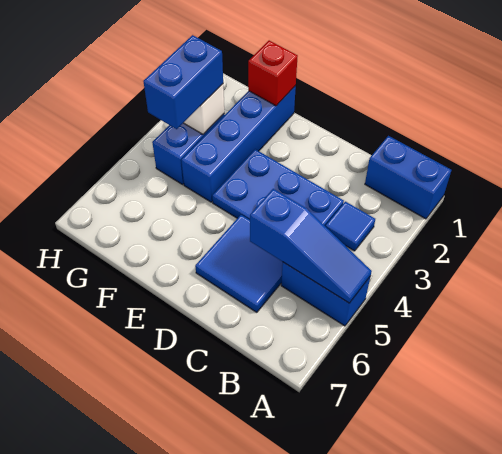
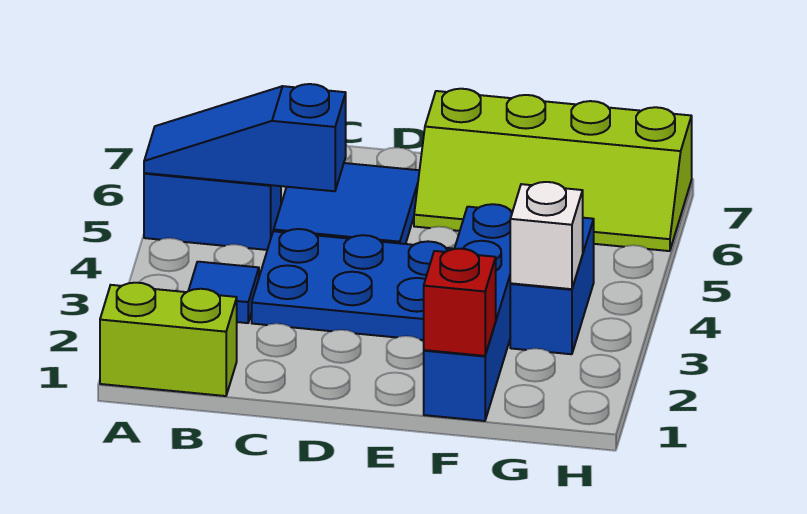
blue brick A1:B1 level 1 -> lime brick A1:B1 level 1
none -> lime slope E6:H7 level 1 top 7
blue brick G3:G4 level 3 -> none

